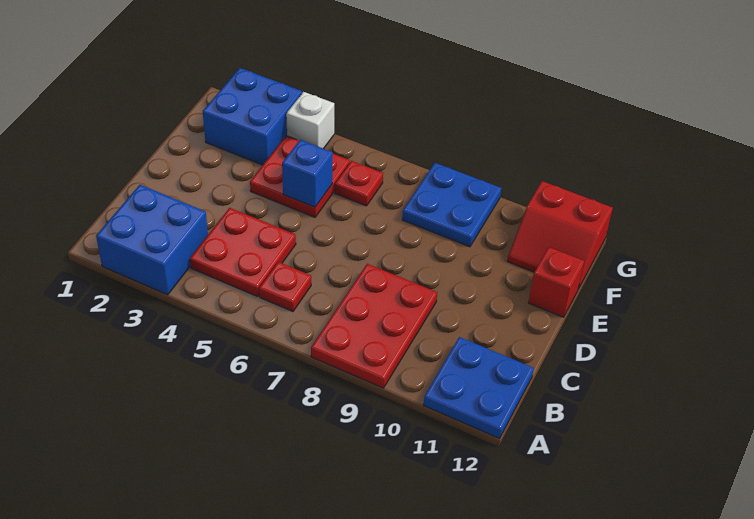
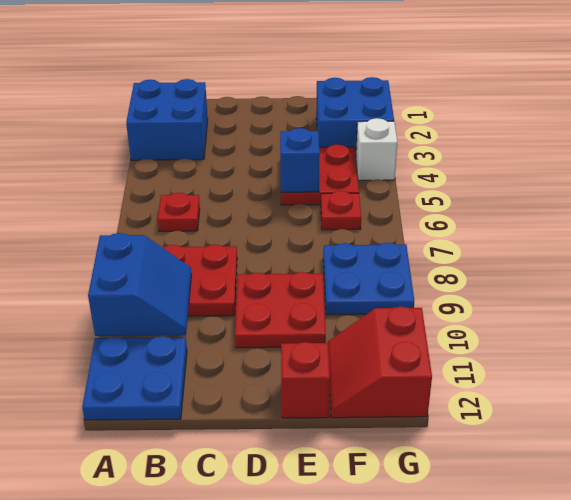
none -> blue slope A9:B10 level 2 top A
red plate B4:C5 level 1 -> red plate D9:E10 level 1

